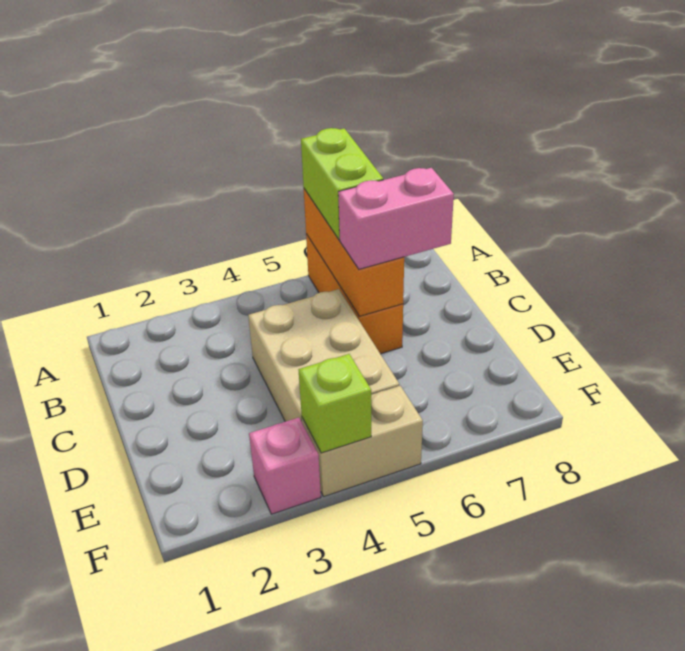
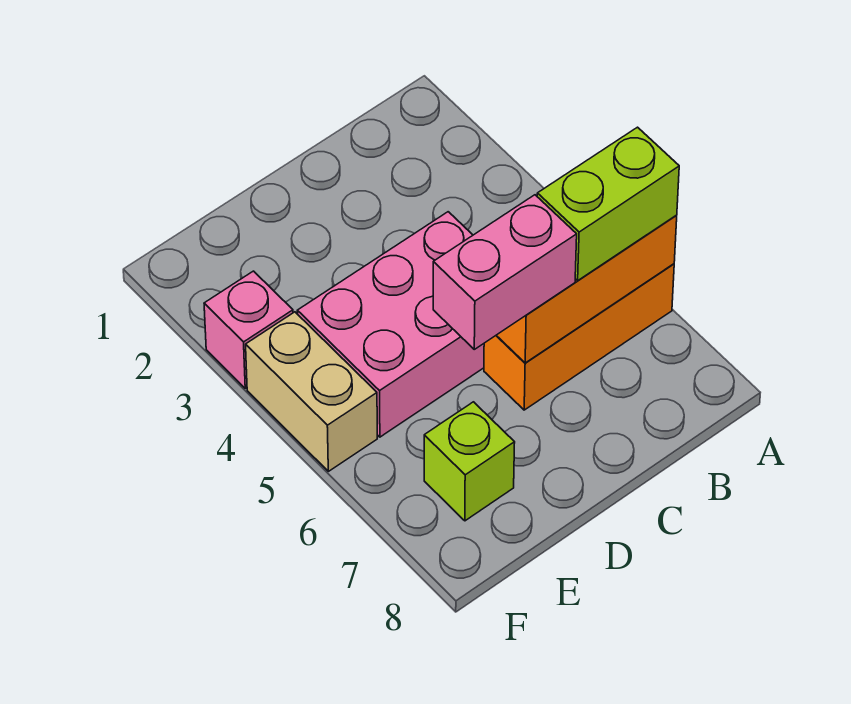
tan brick C4:E5 level 1 -> pink brick C4:E5 level 1
pink brick C6:C7 level 3 -> pink brick C6:D6 level 3
lime brick F4 level 2 -> lime brick E7 level 1

